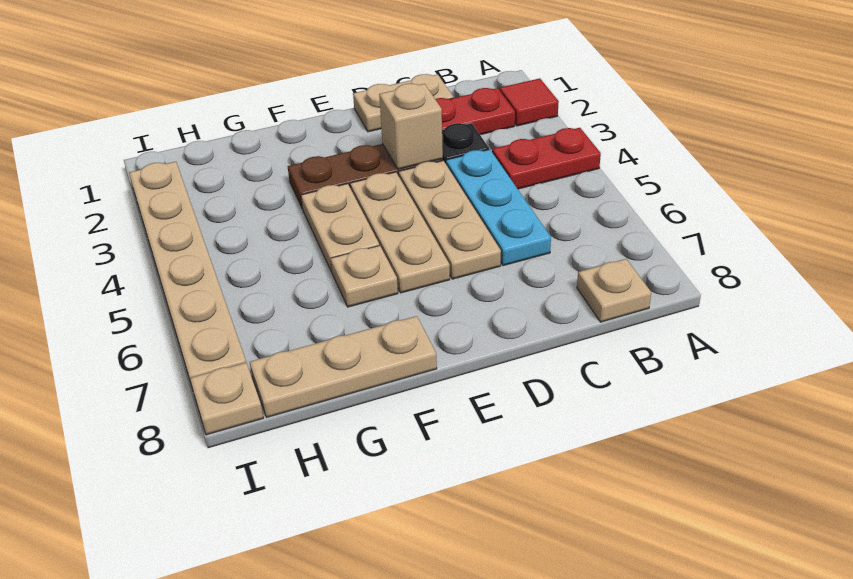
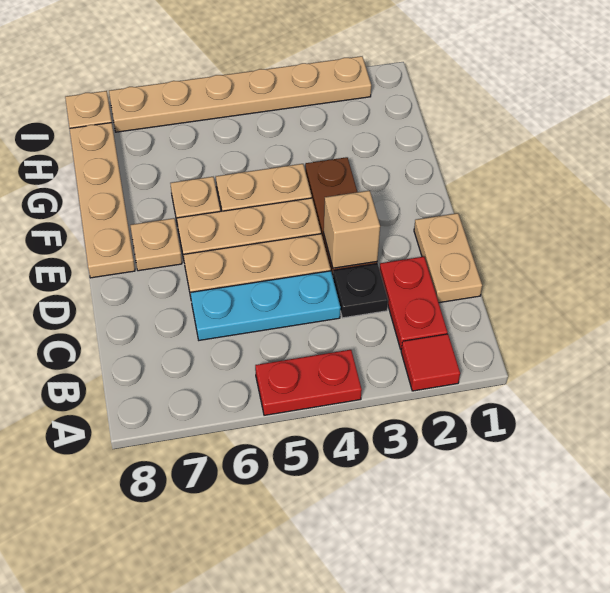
red plate A4:B4 level 1 -> red plate A4:A5 level 1
tan plate B8 level 1 -> tan plate E7 level 1
tan plate F8:H8 level 1 -> tan plate E8:H8 level 1

